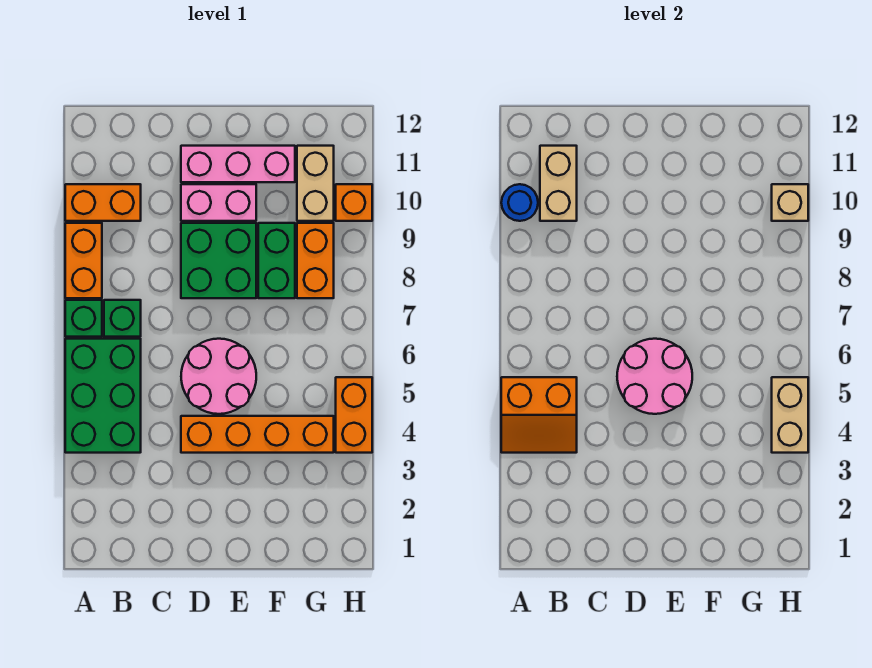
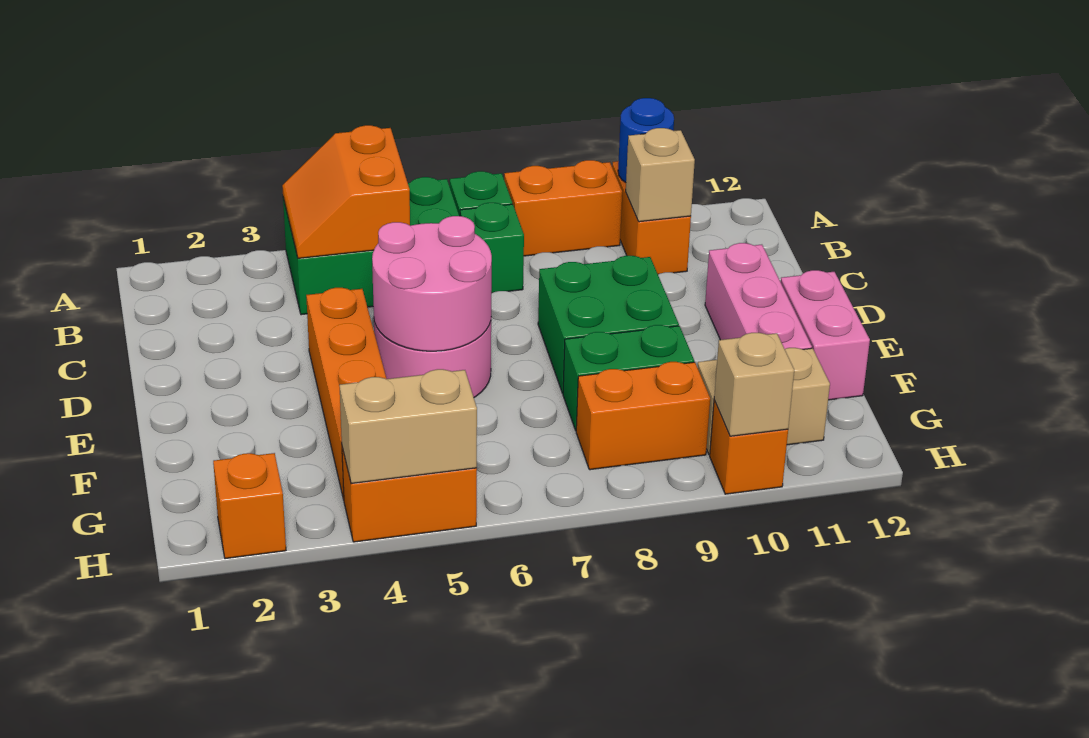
tan brick B10:B11 level 2 -> tan brick B10 level 2
pink brick D10:E10 level 1 -> pink brick E12:F12 level 1
none -> orange brick H2 level 1

